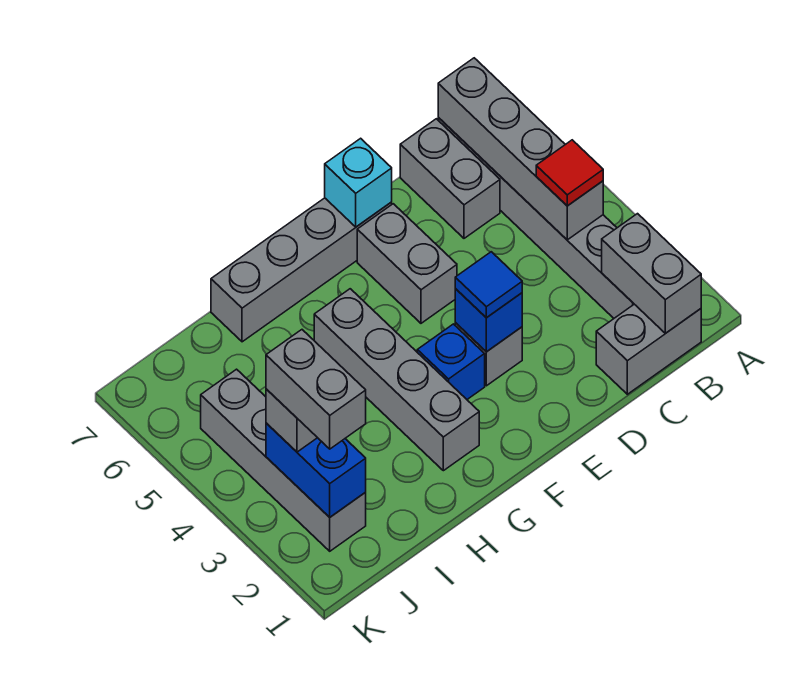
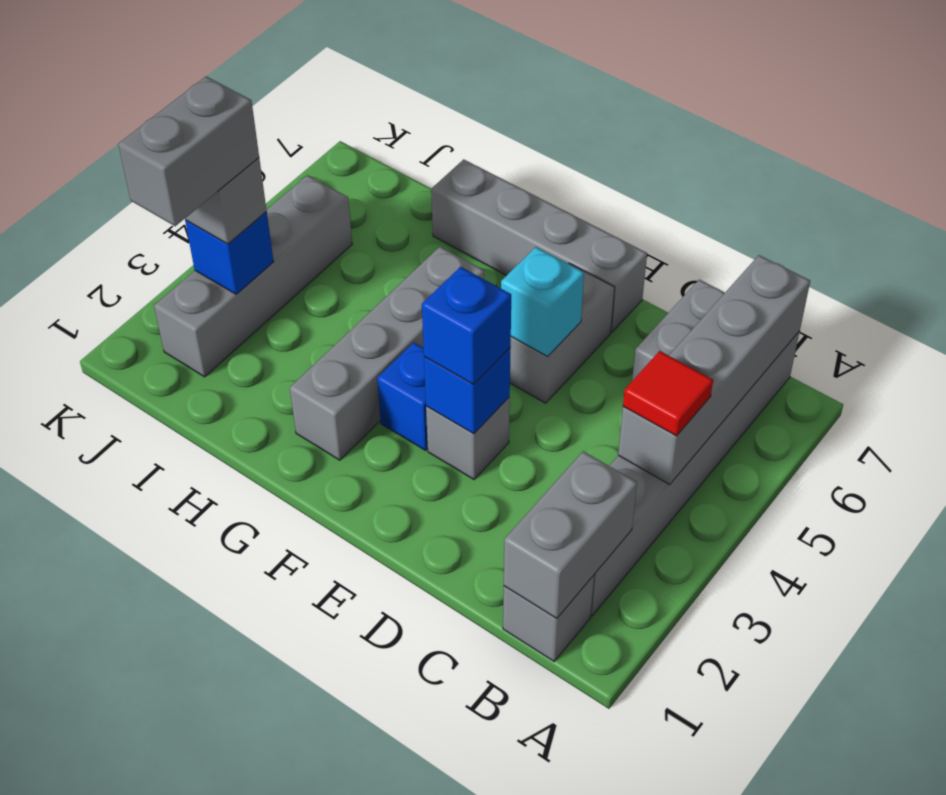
grey brick B1:C1 level 1 -> grey brick B1 level 1
blue tile E3 level 3 -> blue brick E3 level 3
cyan brick E7 level 2 -> cyan brick E5 level 2
blue brick J2:J3 level 2 -> blue brick J3 level 2

